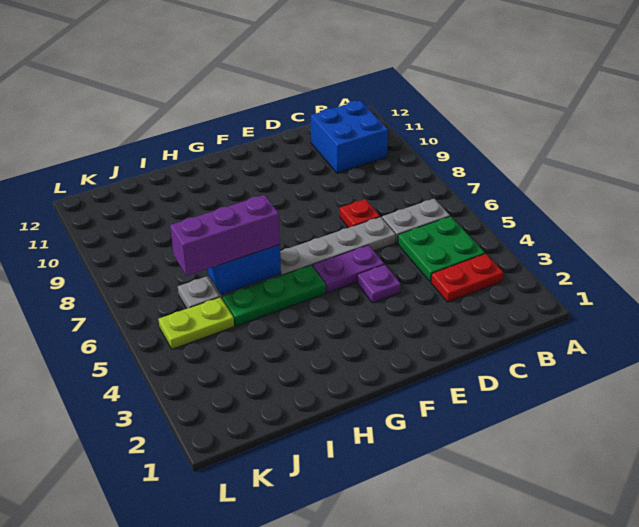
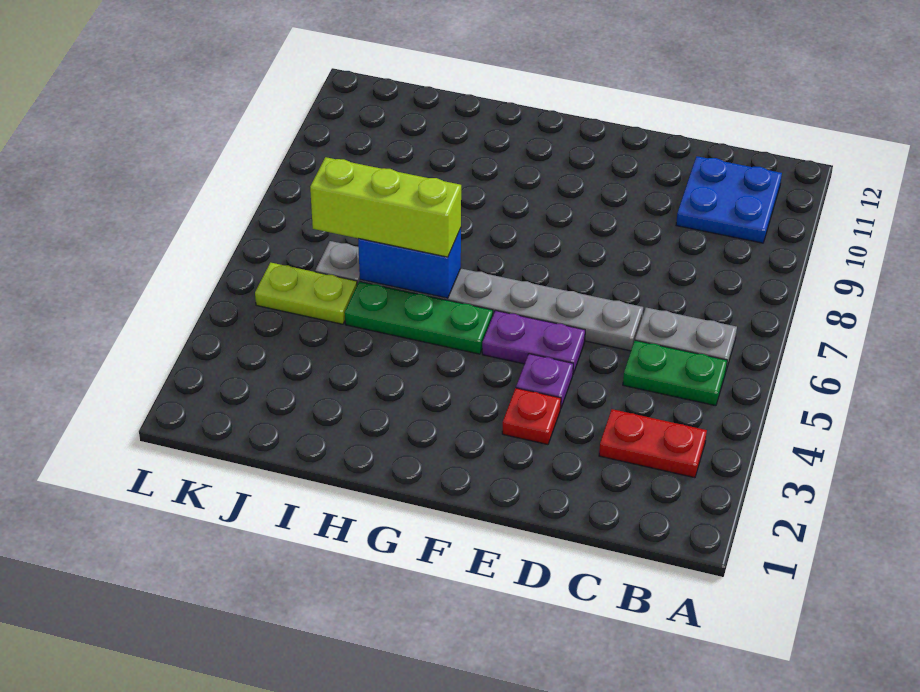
green plate B4:C5 level 1 -> green plate B5:C5 level 1
blue brick B10:C11 level 1 -> blue plate B10:C11 level 1
red plate D7 level 1 -> red plate E3 level 1
purple brick H6:J6 level 3 -> lime brick H6:J6 level 3

